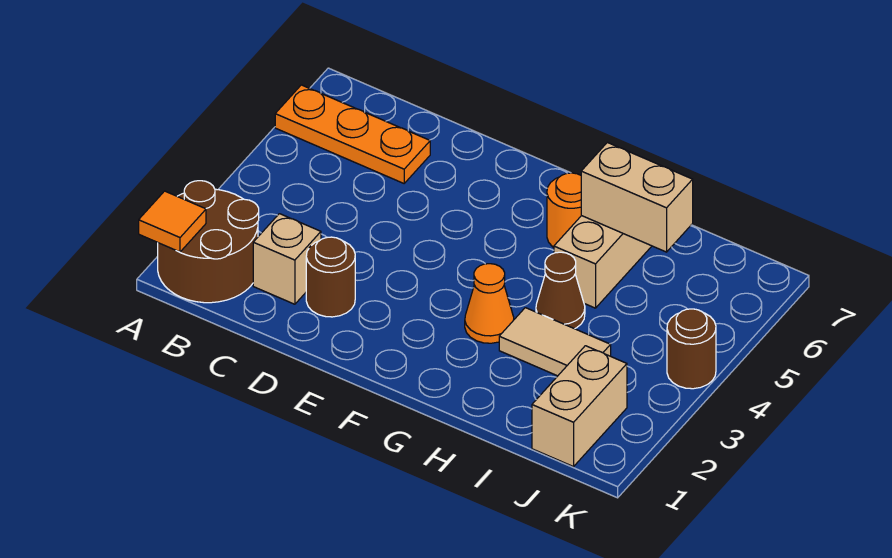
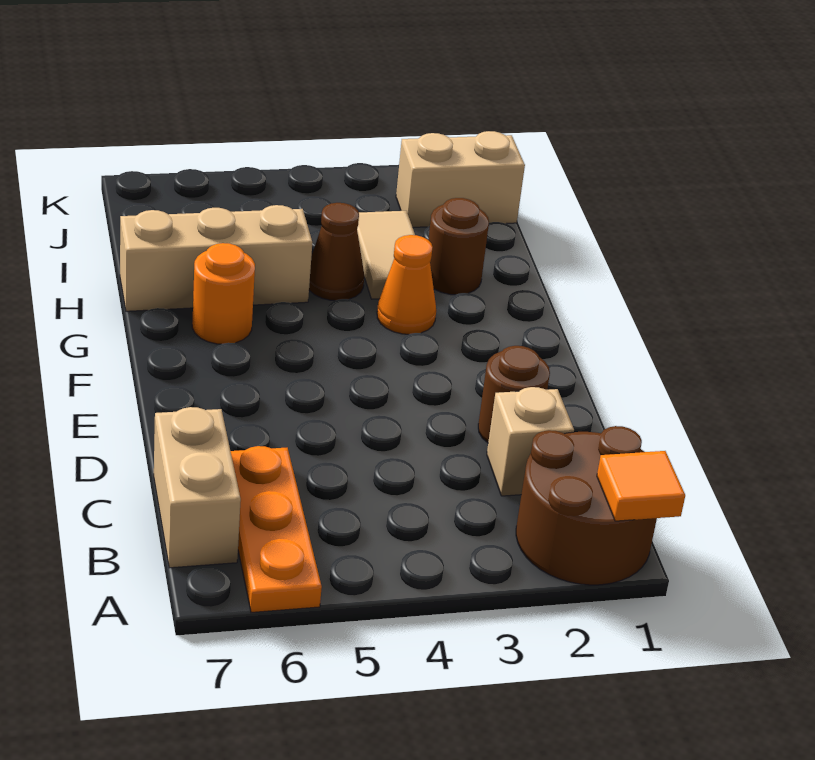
tan brick H6:I6 level 2 -> tan brick B7:C7 level 1
brown round brick K4 level 1 -> brown round brick H2 level 1

